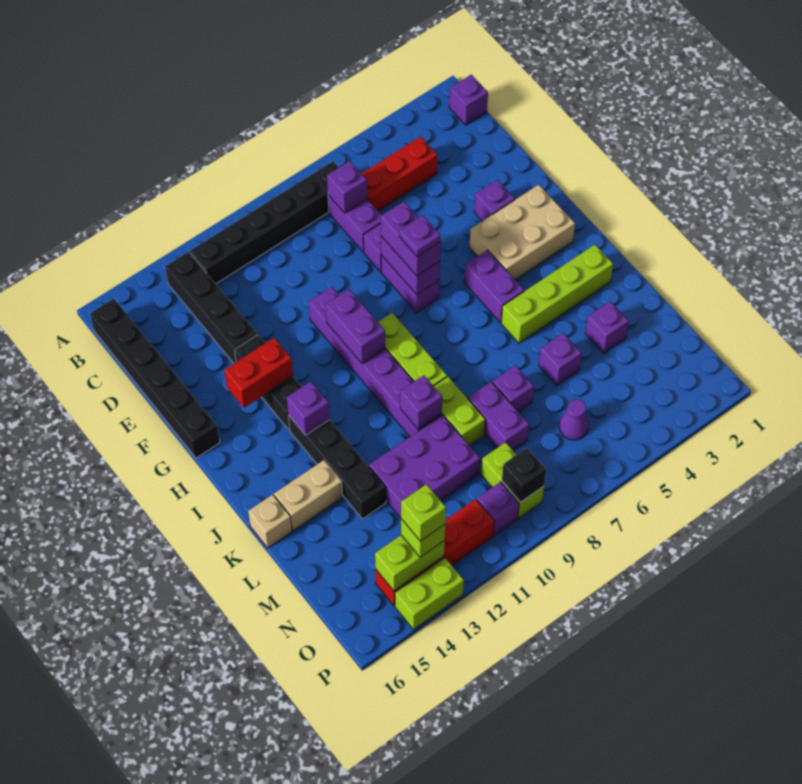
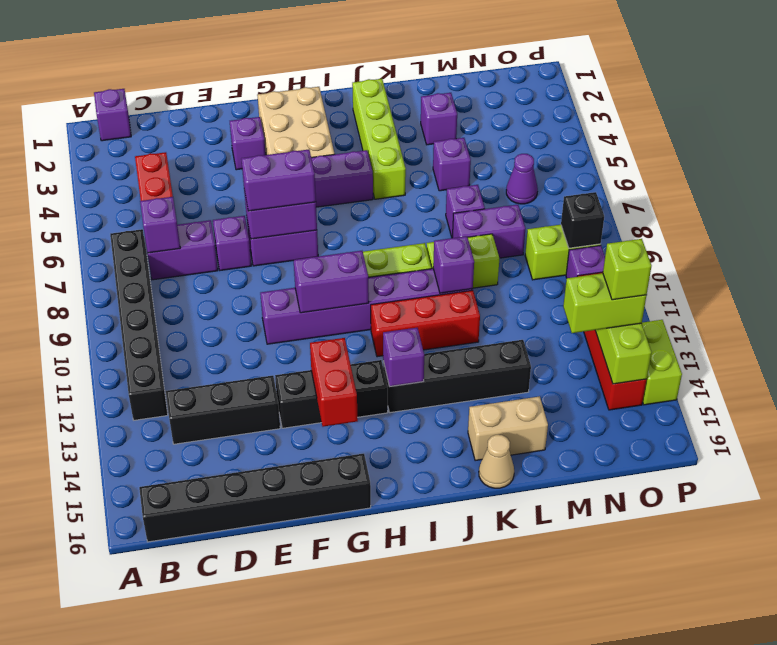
black brick B13:E13 level 1 -> black brick C13:E13 level 1
purple plate G7 level 4 -> none
none -> red brick I11:K11 level 1
tan brick K14:K15 level 1 -> tan brick K15:L15 level 1
tan brick K16 level 1 -> tan cone K16 level 1
purple brick L10:M12 level 1 -> none
lime brick O13 level 3 -> lime brick N13:O13 level 3

